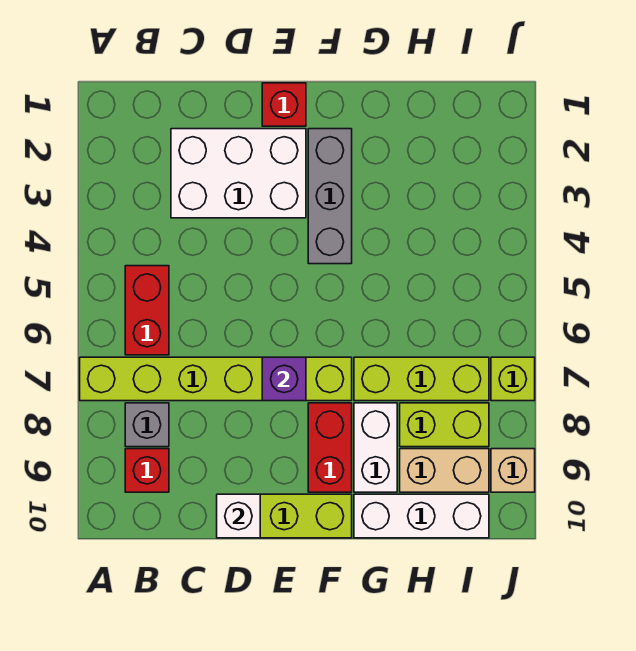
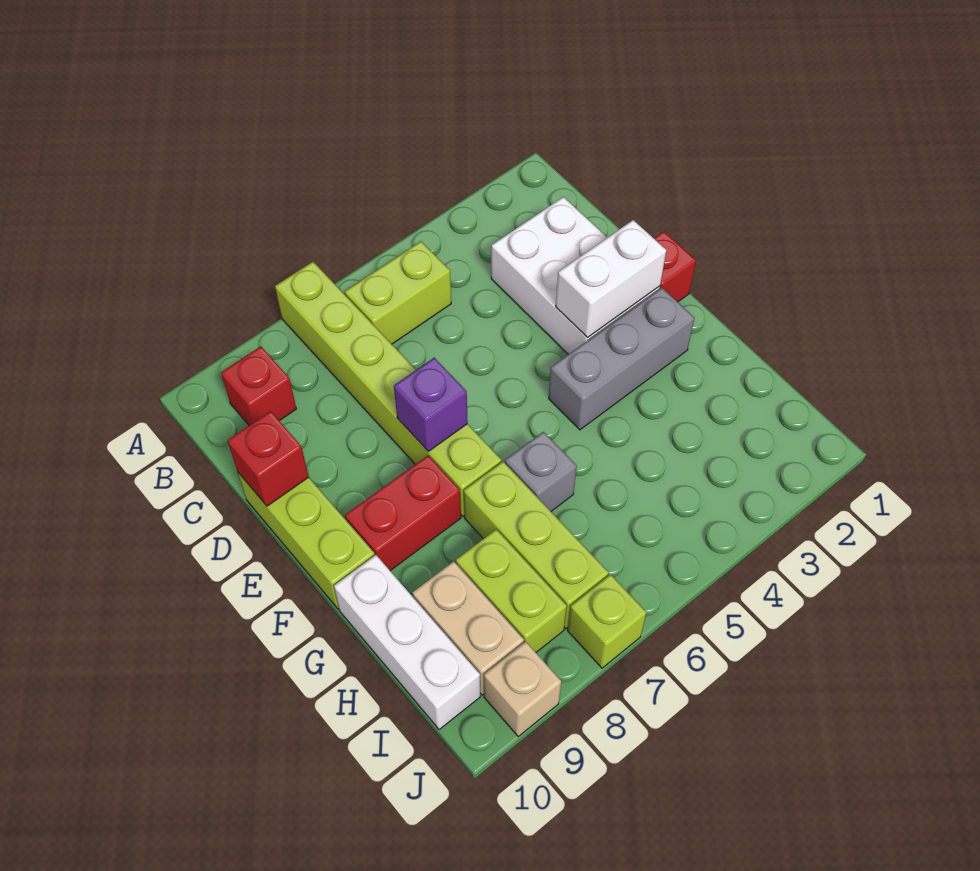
red brick B5:B6 level 1 -> lime brick B5:B6 level 1
grey brick B8 level 1 -> grey brick G6 level 1
white brick D10 level 2 -> red brick D10 level 2
white brick G8:G9 level 1 -> white brick E2:E3 level 2

